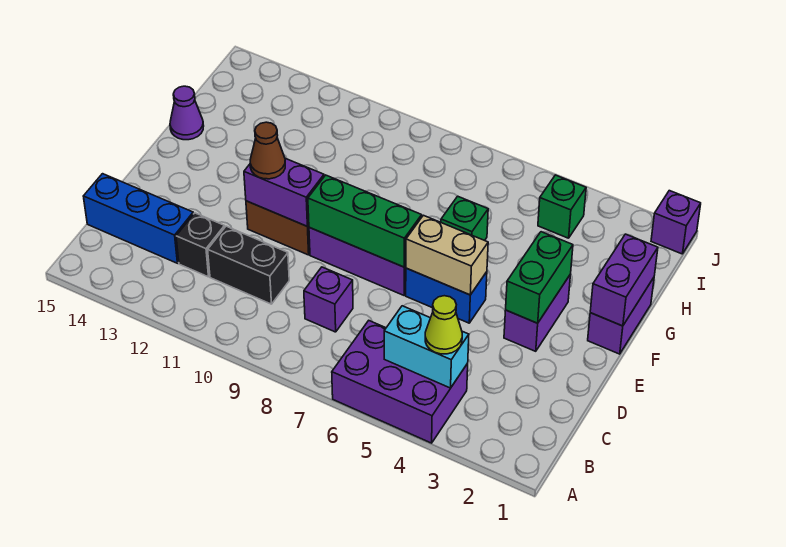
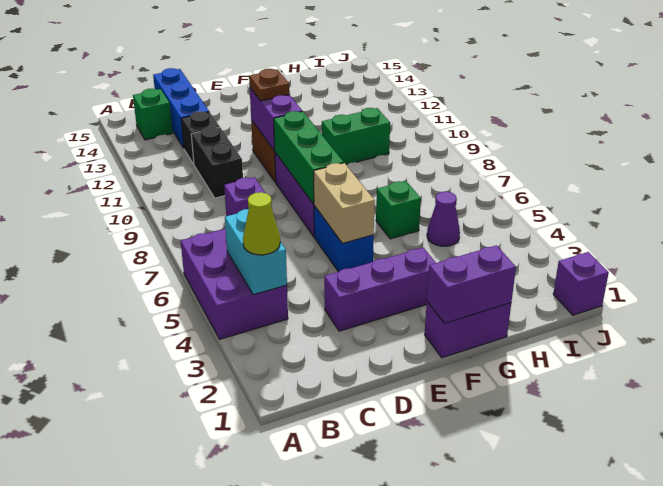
purple brick E3:F3 level 1 -> purple brick D3:F3 level 1
green brick E3:F3 level 2 -> green brick G10:H10 level 1
brown cone E11 level 3 -> brown plate E11 level 3
purple cone G15 level 1 -> purple cone H5 level 1
green brick I4 level 1 -> green brick B14 level 1

